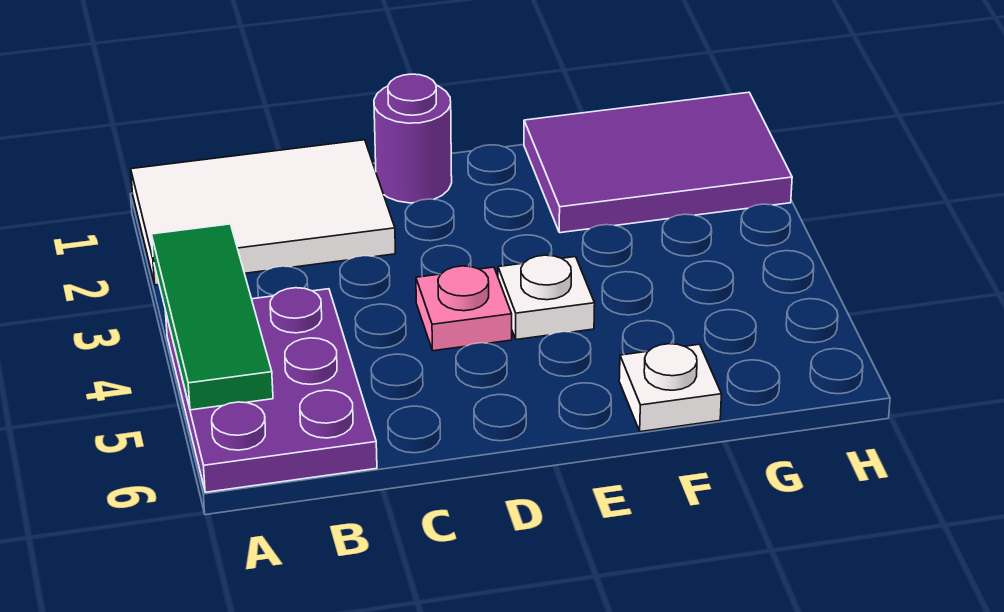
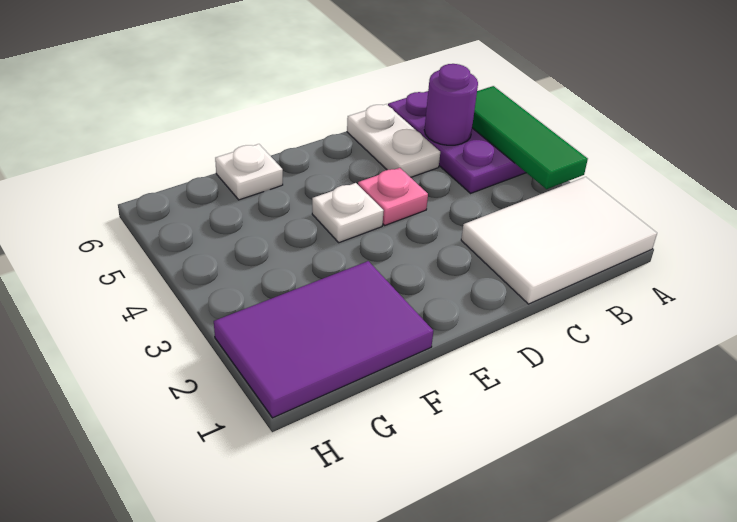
none -> white plate C5:C6 level 1
purple round brick D1 level 1 -> purple round brick B5 level 2

